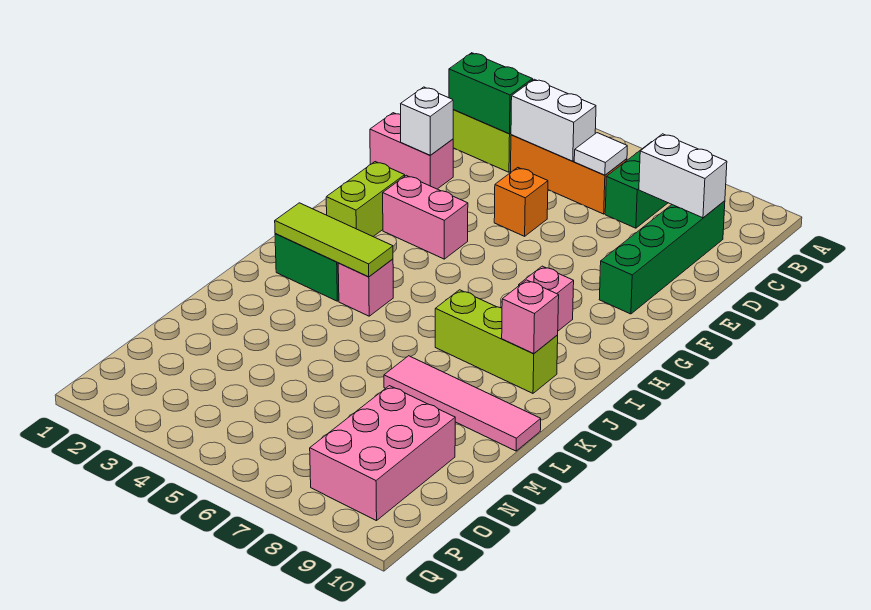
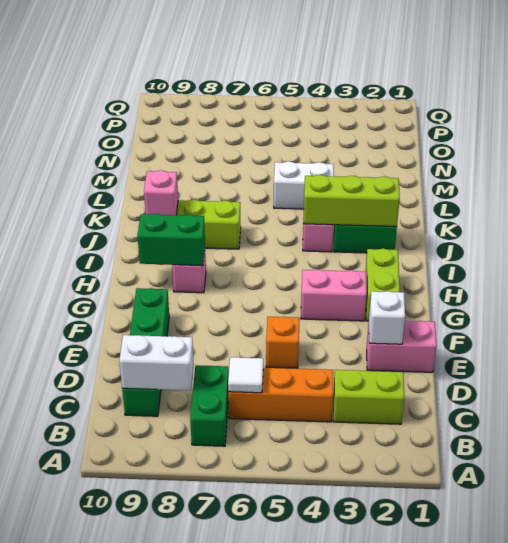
green brick C2:C3 level 2 -> green brick H8:H9 level 2
white brick C4:C5 level 2 -> white brick L4:L5 level 1
lime tile J2:J4 level 2 -> lime brick J2:J4 level 2
pink tile L7:L10 level 1 -> none
pink brick N8:P9 level 1 -> none

